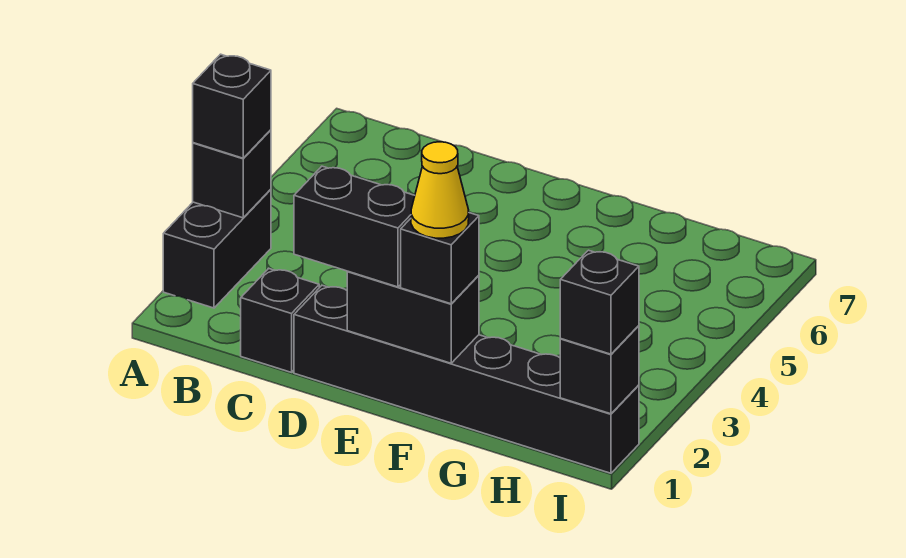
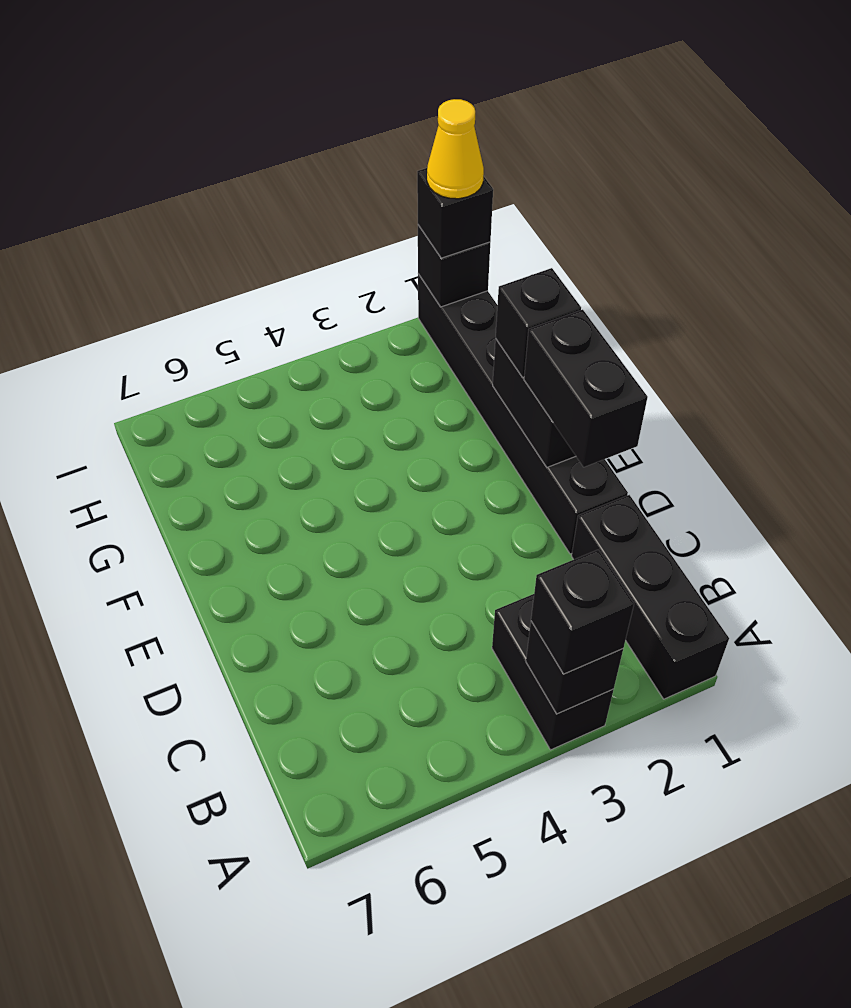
black brick A2:A3 level 1 -> black brick A3:B3 level 1
black brick C1 level 1 -> black brick A1:C1 level 1
yellow cone F1 level 4 -> yellow cone I1 level 4

